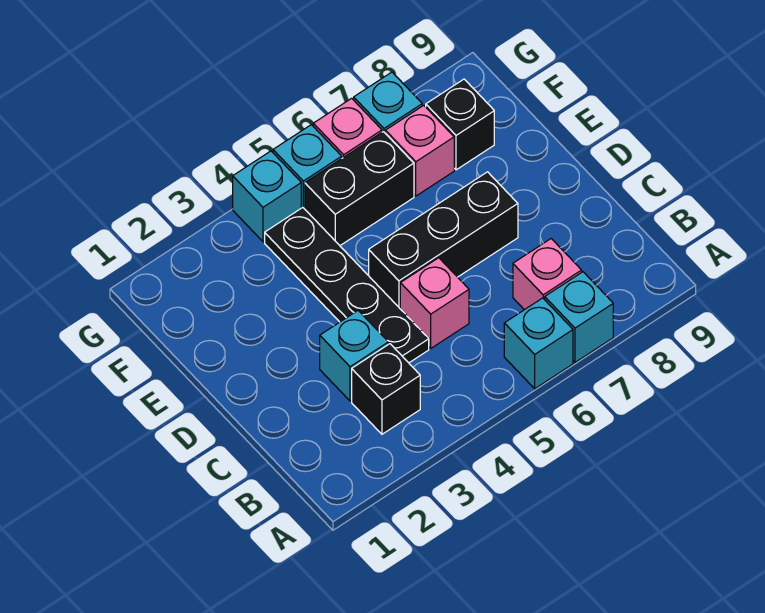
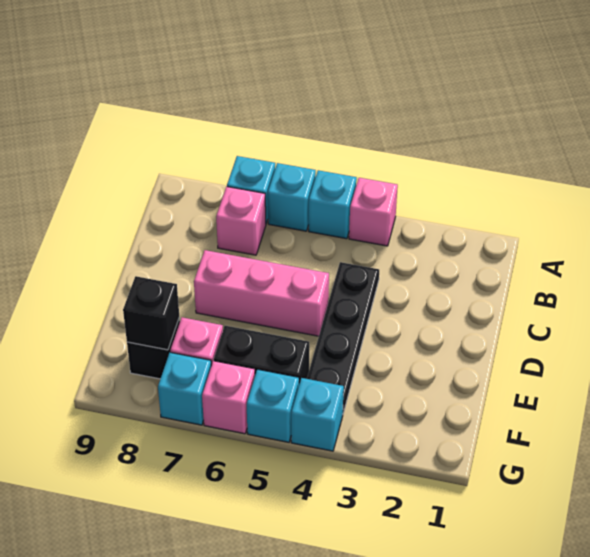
black brick B3 level 1 -> black brick F8 level 2
cyan brick C3 level 1 -> cyan brick A5 level 1
pink brick C5 level 1 -> pink brick A4 level 1
black brick D5:D7 level 1 -> pink brick D5:D7 level 1

